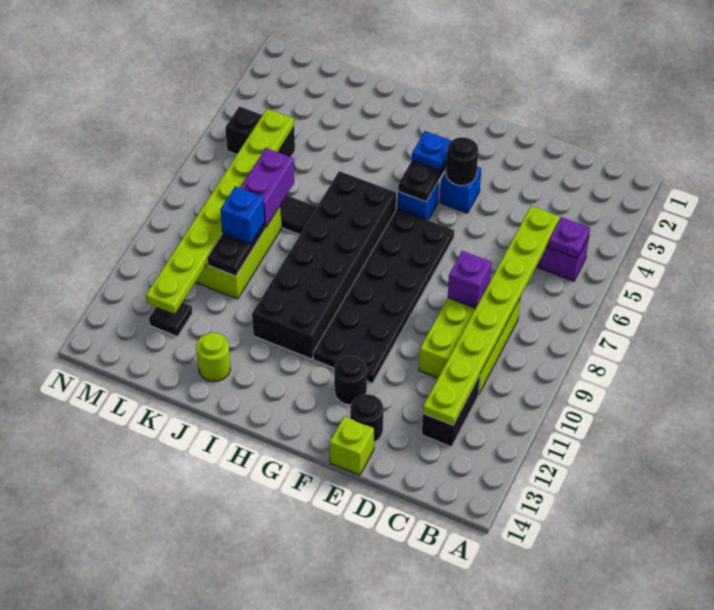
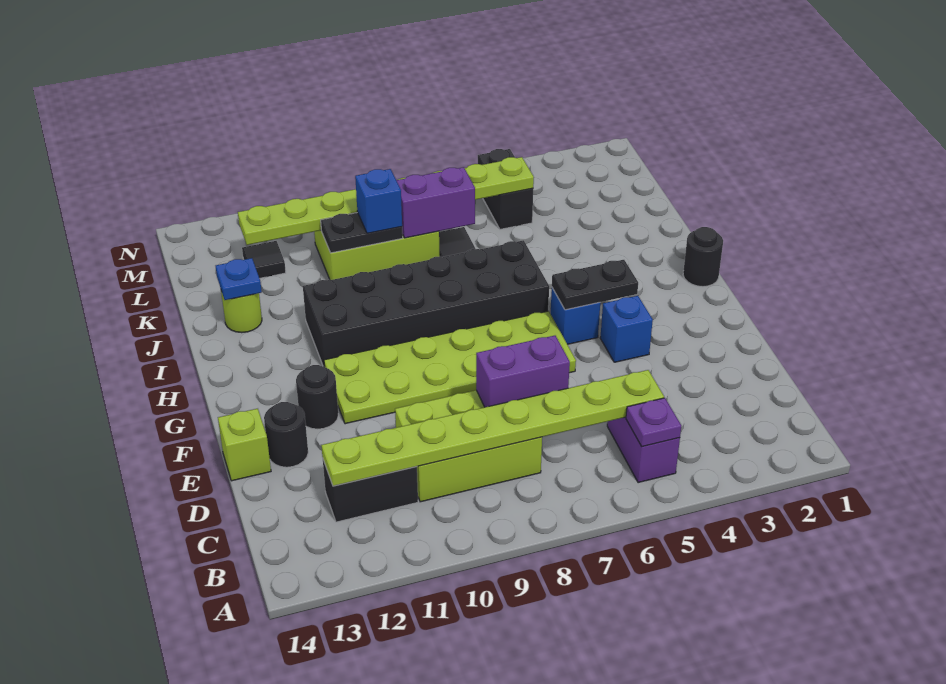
purple brick D8 level 2 -> purple brick D7:D8 level 2
black round brick F4 level 2 -> black round brick H1 level 1
black plate F6:G11 level 1 -> lime plate F6:G11 level 1
blue plate G4 level 3 -> blue plate J13 level 2

